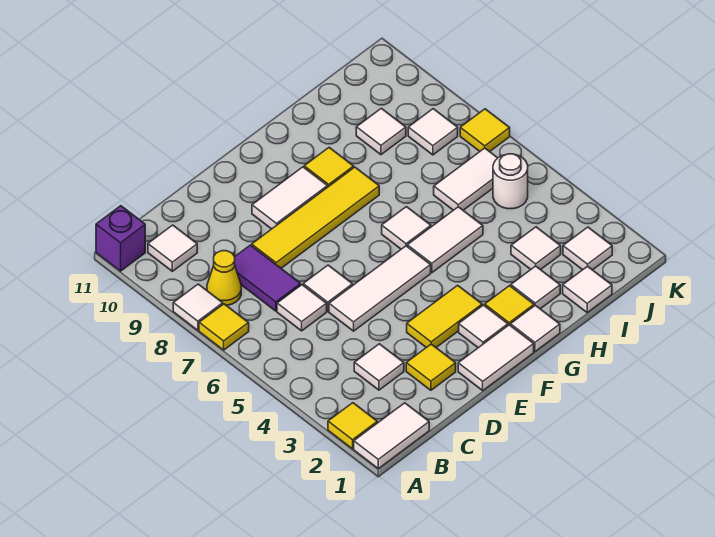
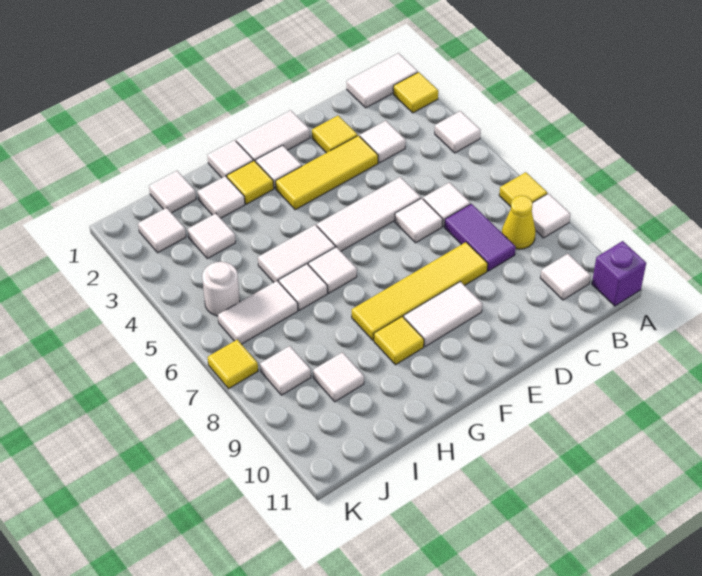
none -> white tile A4 level 1
yellow tile E3:F3 level 1 -> yellow tile D3:F3 level 1
none -> white tile H6 level 1

